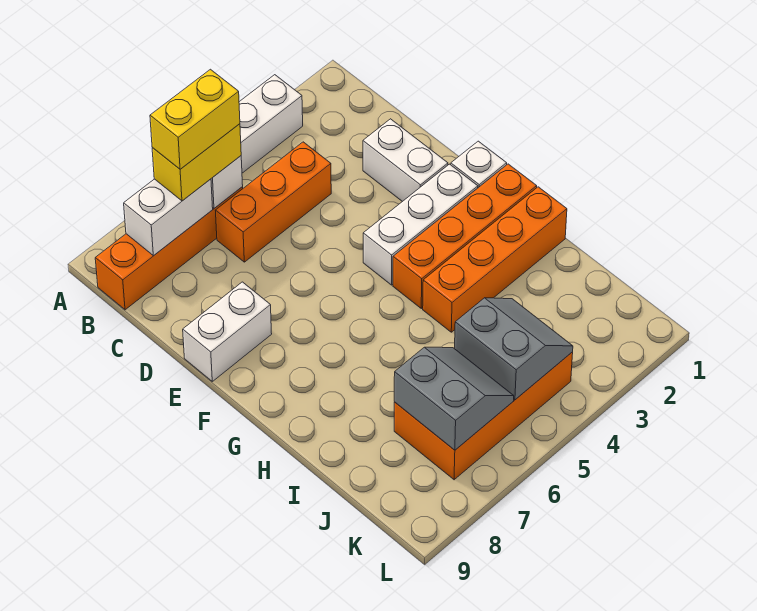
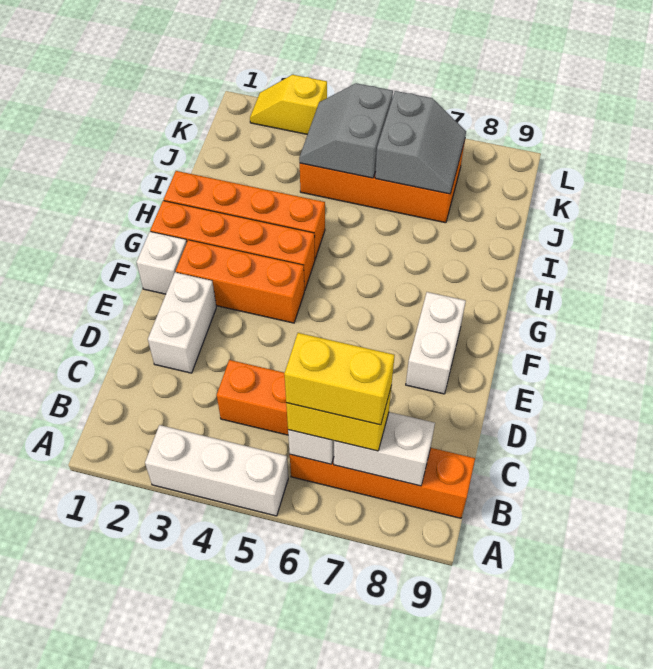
white brick E8:E9 level 1 -> white brick E8:F8 level 1
white brick F2:F4 level 1 -> orange brick F2:F4 level 1
grey slope J6:K7 level 2 top 7 -> grey slope J6:K7 level 2 top 6
none -> yellow slope L2:L3 level 1 top 3

